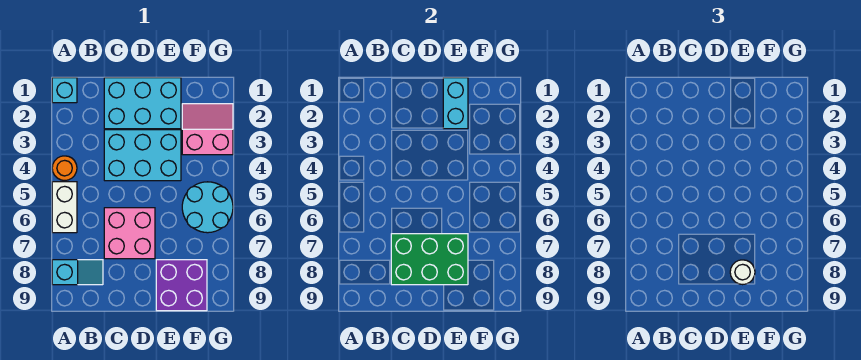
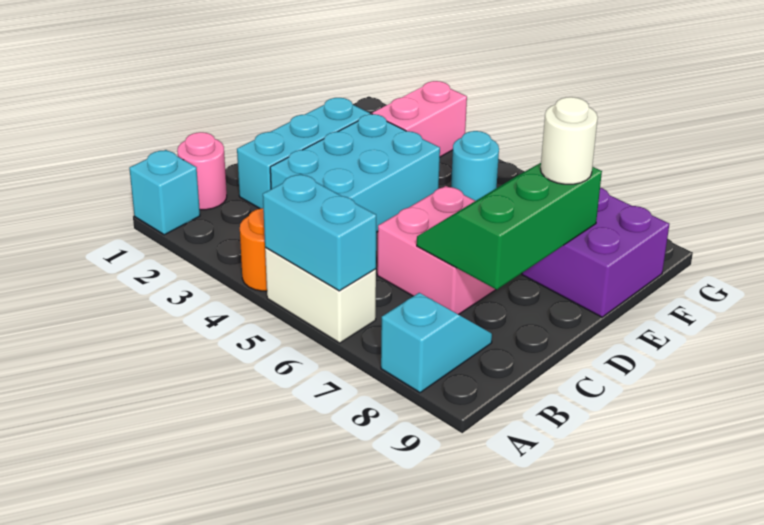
none -> pink round brick B1 level 1
cyan brick C1:E2 level 1 -> cyan brick C2:E2 level 1
green brick C7:E8 level 2 -> green slope C7:E8 level 2 top 8
cyan brick E1:E2 level 2 -> cyan brick A5:A6 level 2
cyan round brick F5:G6 level 1 -> cyan round brick F5 level 1

